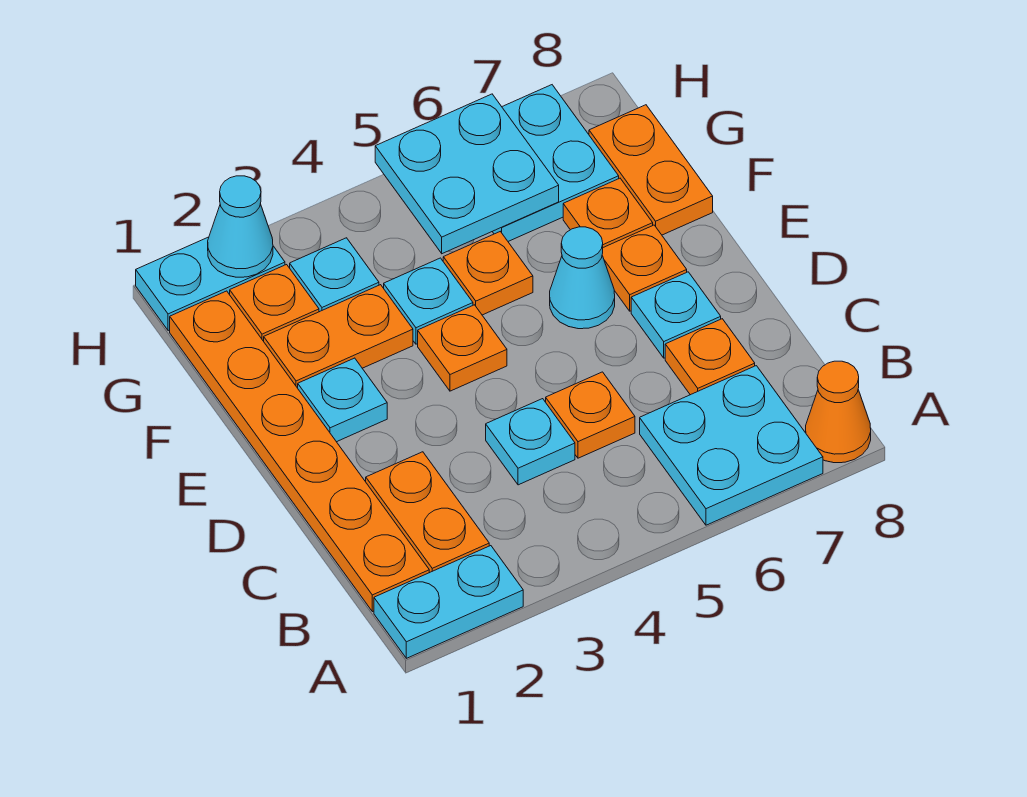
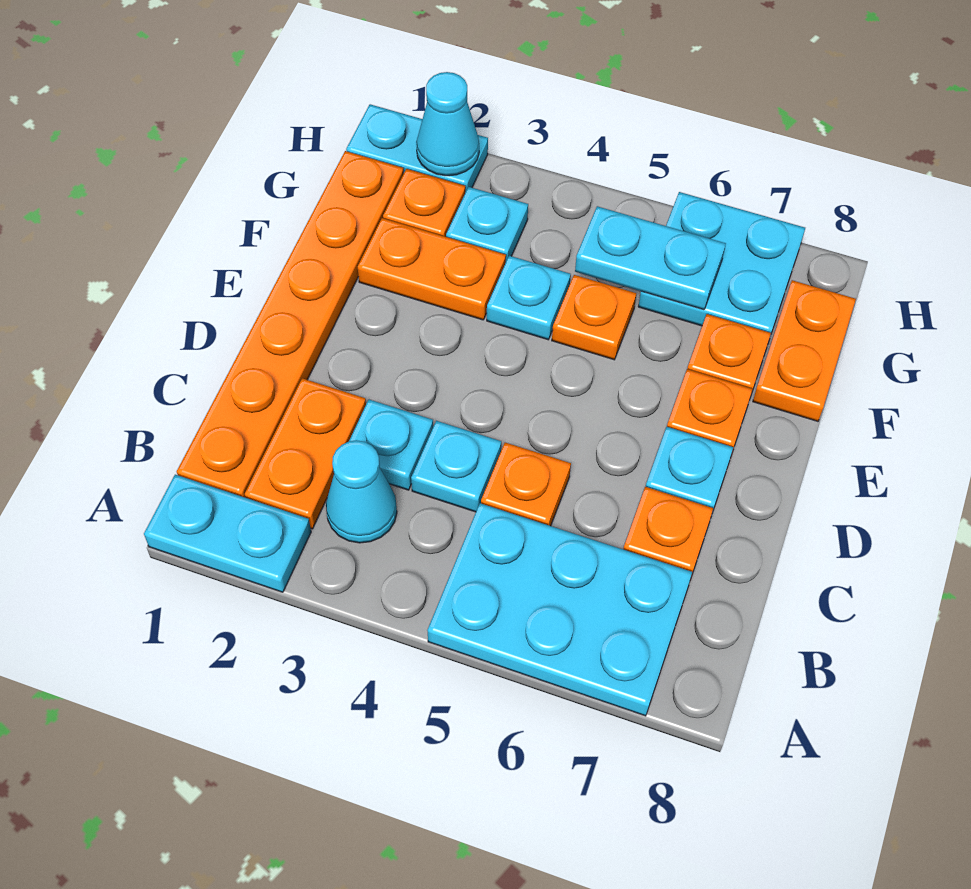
cyan plate A6:B7 level 1 -> cyan plate A5:B7 level 1
orange cone A8 level 1 -> none
cyan plate E2 level 1 -> cyan plate C3 level 1
orange plate E4 level 1 -> none
cyan cone E6 level 1 -> cyan cone B3 level 1
cyan plate G5:H6 level 2 -> cyan plate G5:G6 level 2

